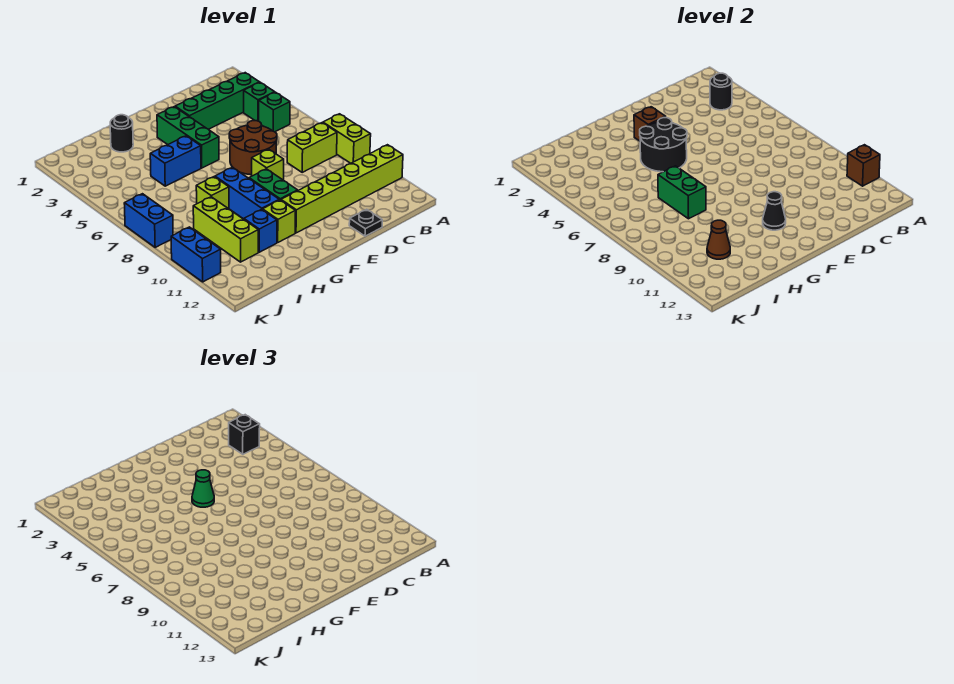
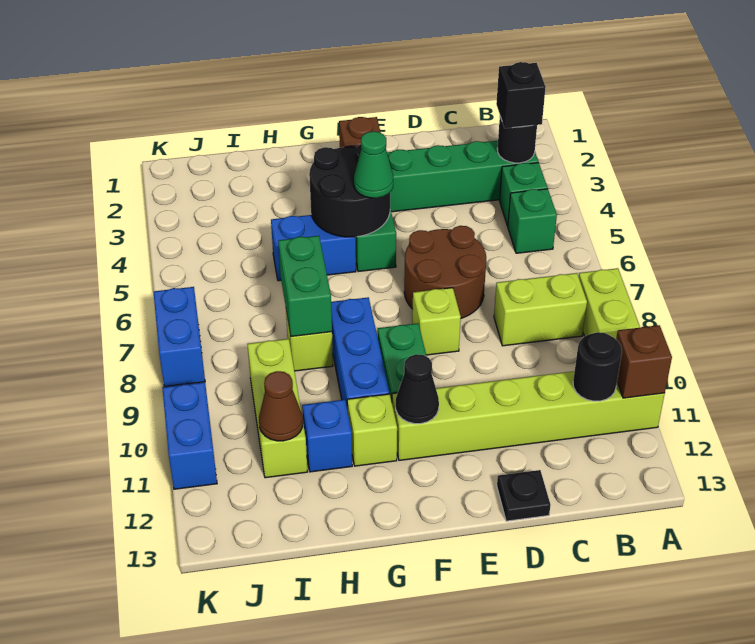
black round brick H2 level 1 -> black round brick B11 level 2

